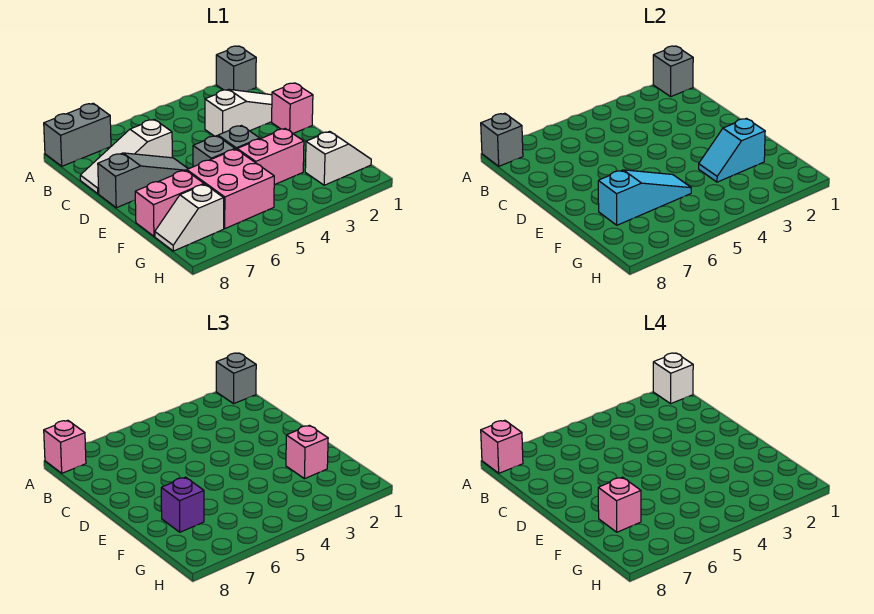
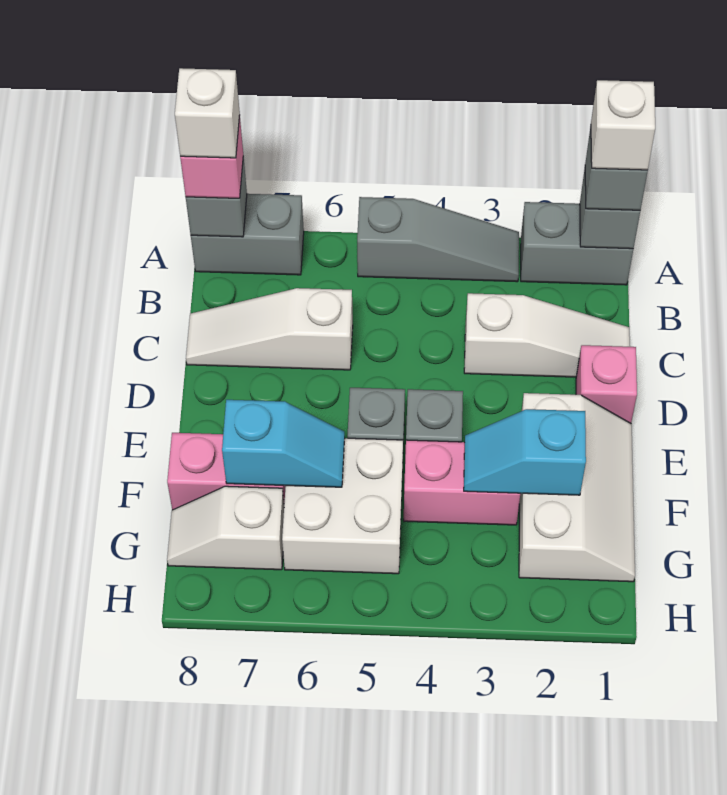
grey brick A1 level 1 -> grey brick A1:A2 level 1
pink brick A8 level 4 -> white brick A8 level 4
grey slope D6:D8 level 1 top 8 -> grey slope A3:A5 level 1 top 5
pink brick F2 level 3 -> none
pink brick F5:G6 level 1 -> white brick F5:G6 level 1
cyan slope F5:F7 level 2 top 7 -> cyan slope F6:F7 level 2 top 7
purple brick F7 level 3 -> none
pink brick F7 level 4 -> none
white slope G1:G2 level 1 top 2 -> white slope E1:G2 level 1 top 2

